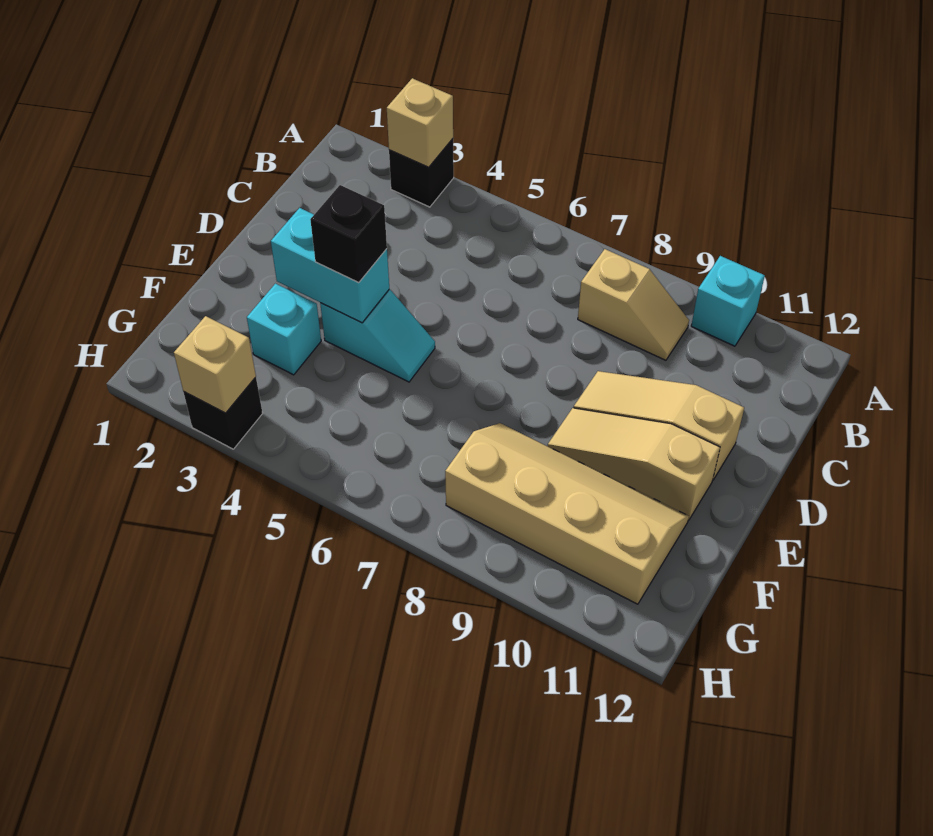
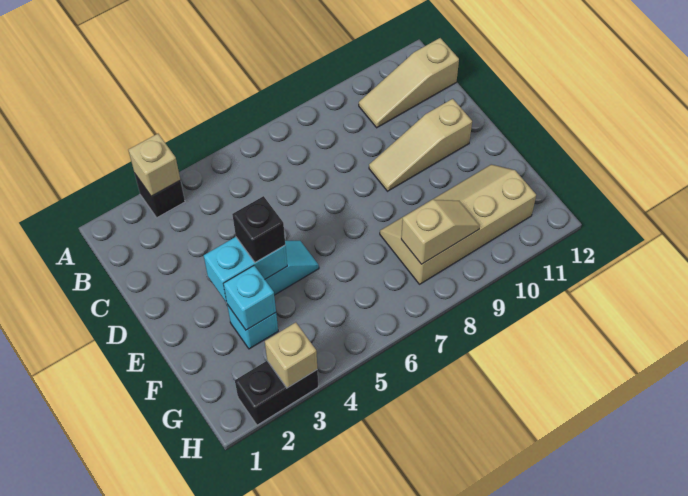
cyan brick A10 level 1 -> cyan brick F3 level 2
tan slope B8:B9 level 1 top 8 -> tan slope G8:G9 level 2 top 8
tan slope E9:E11 level 1 top 11 -> tan slope B10:B12 level 1 top 12
black brick H3 level 1 -> black brick H2:H3 level 1

